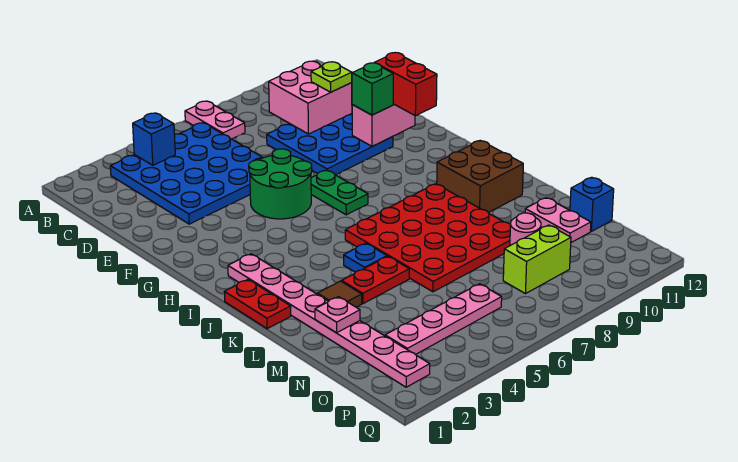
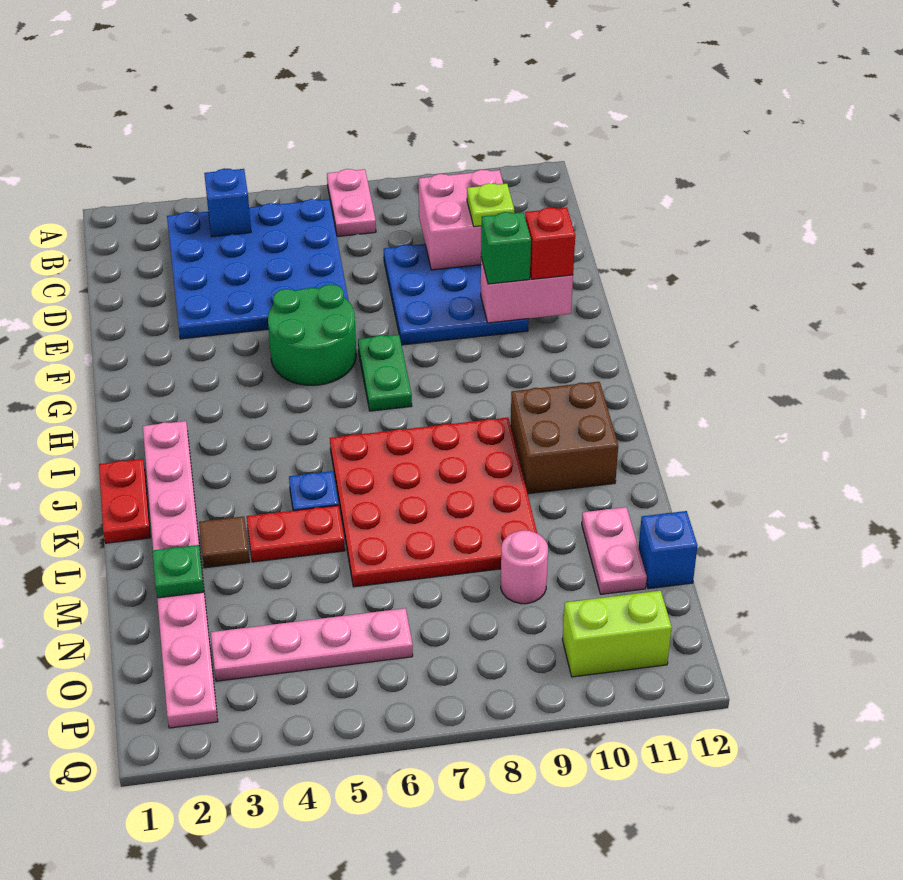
red brick F11:G11 level 3 -> red brick F11 level 3
pink plate M2 level 2 -> green plate M2 level 2
lime brick O8:O9 level 1 -> lime brick P10:P11 level 1

